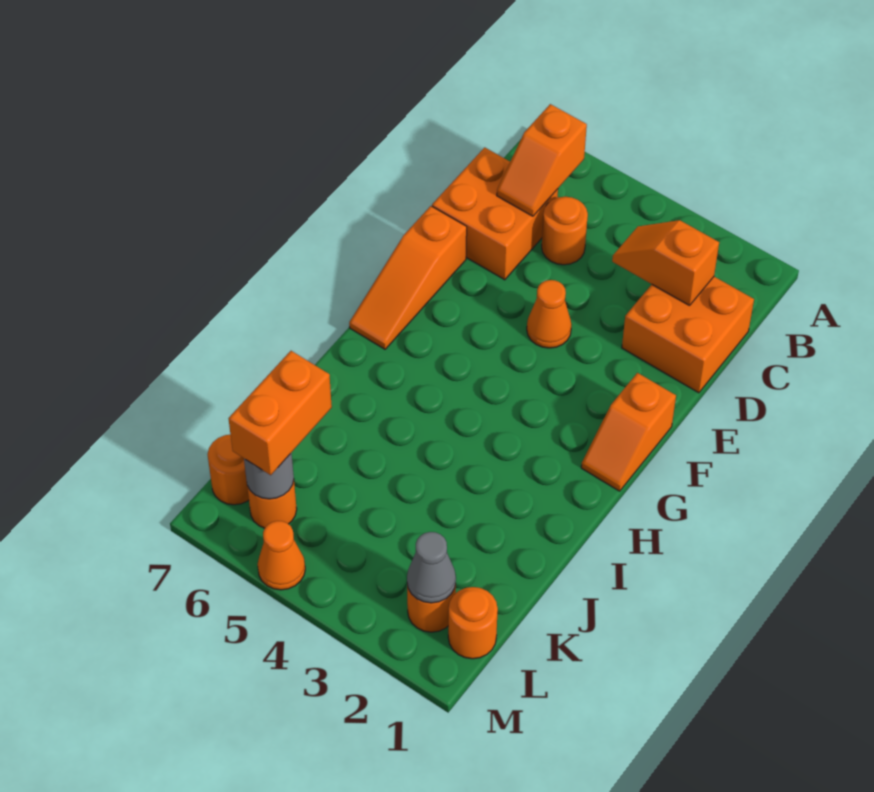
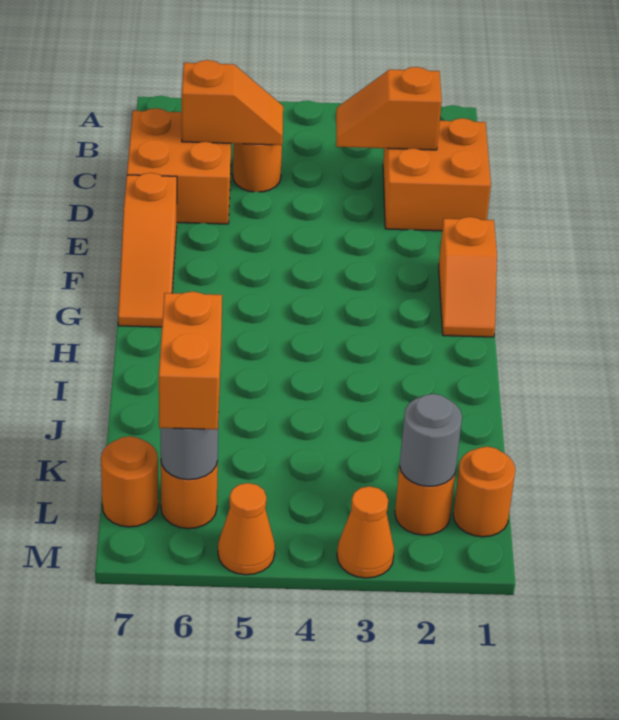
orange slope B6:C6 level 2 top B -> orange slope C5:C6 level 2 top 6
orange cone E4 level 1 -> orange cone M3 level 1
grey cone L2 level 2 -> grey round brick L2 level 2

